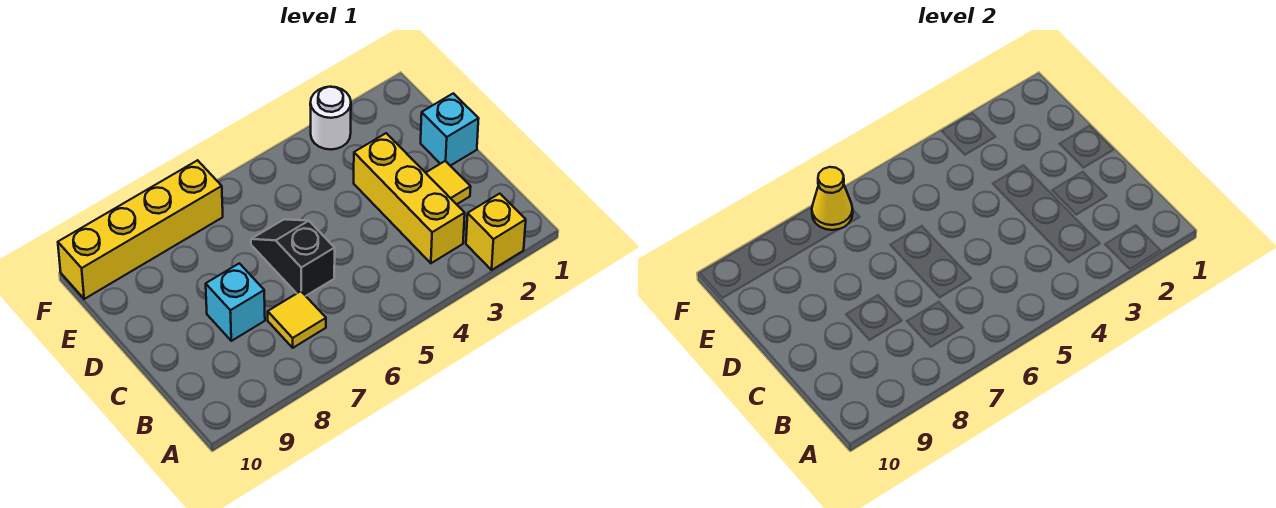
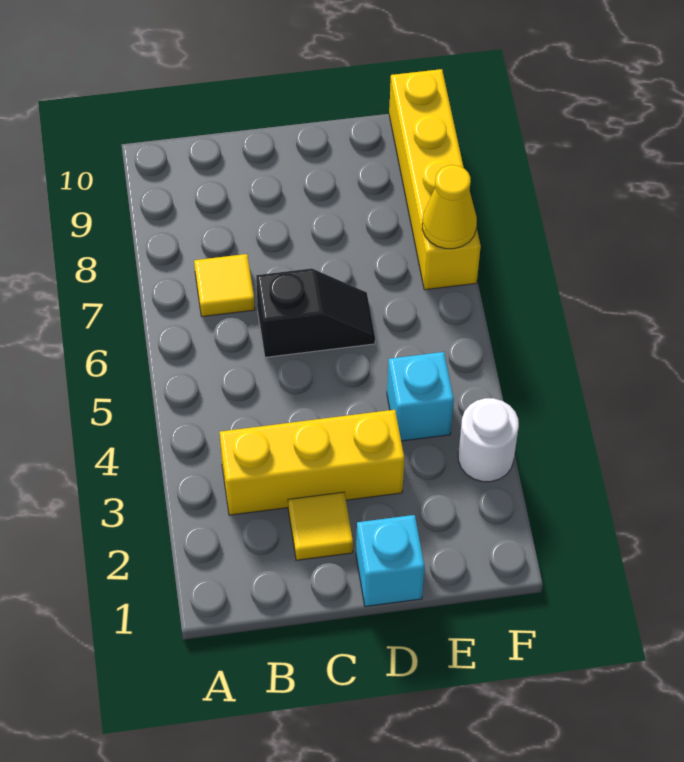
yellow brick A2 level 1 -> none
cyan brick C8 level 1 -> cyan brick E4 level 1

